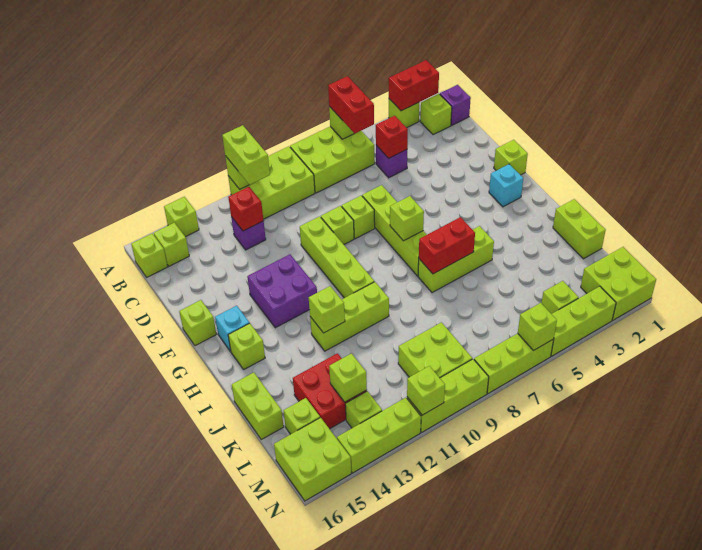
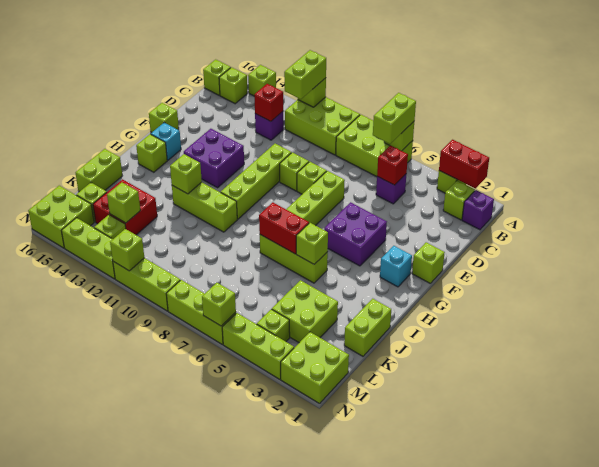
red brick A6:B6 level 3 -> lime brick A6:B6 level 3
none -> purple brick F4:G5 level 1
lime brick G7 level 2 -> lime brick I5 level 2
lime brick L9:M10 level 1 -> lime brick K3:L4 level 1

